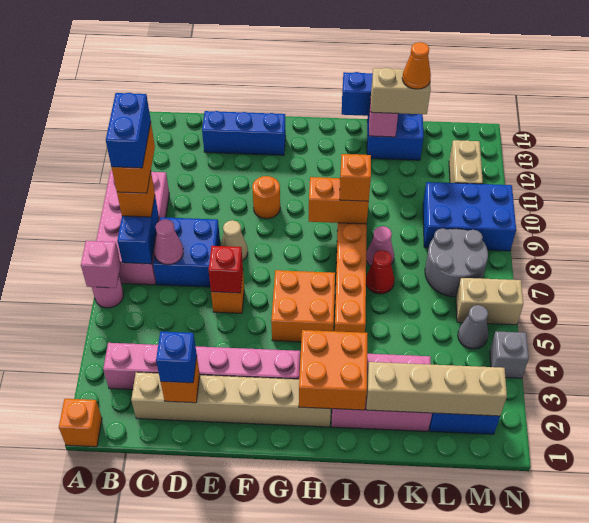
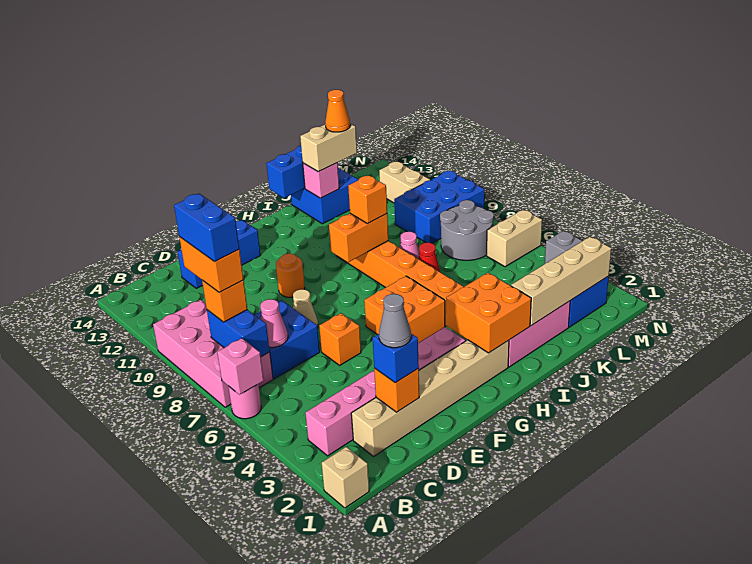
orange brick A1 level 1 -> tan brick A1 level 1
red brick E6 level 2 -> none
grey cone M5 level 1 -> grey cone D2 level 4

